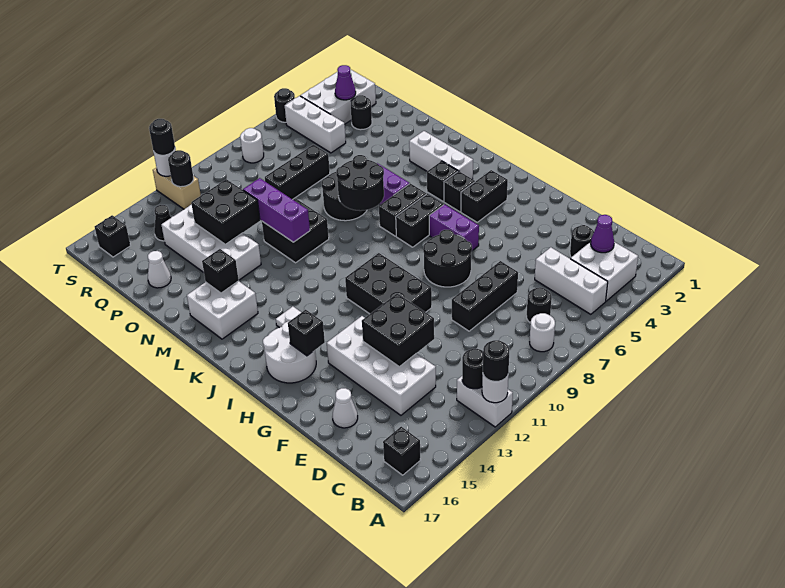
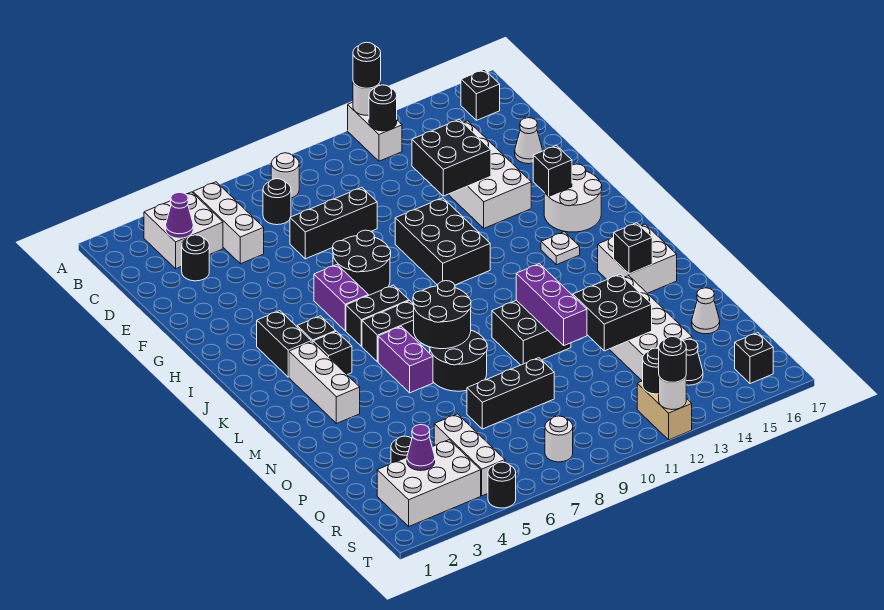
black brick I3:I4 level 1 -> black brick I3:J3 level 1

